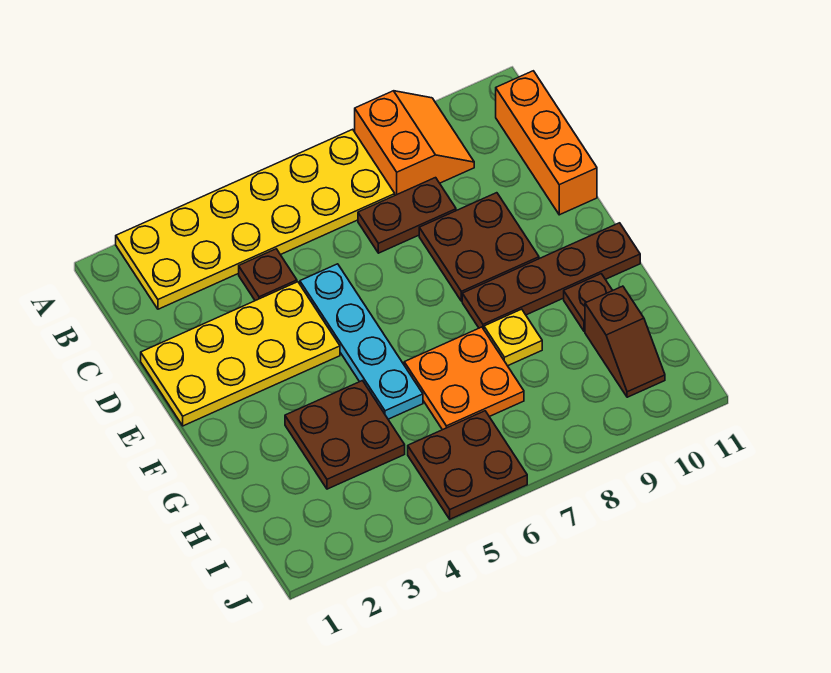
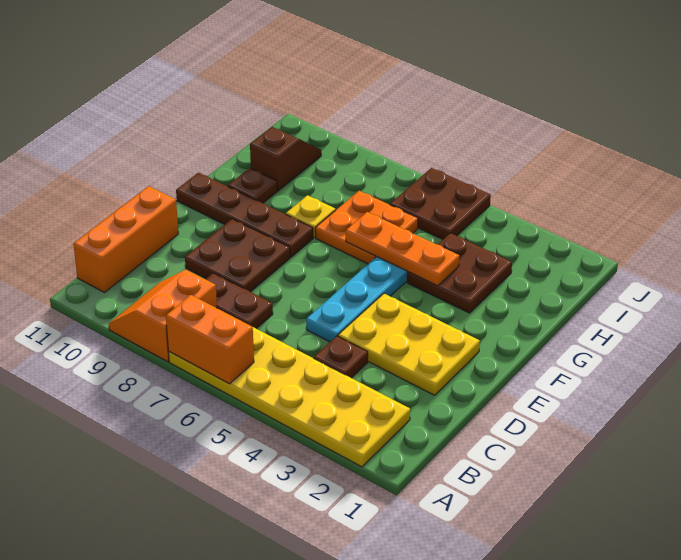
none -> orange brick A6:A7 level 2
yellow plate D1:E4 level 1 -> yellow plate D2:E4 level 1
none -> orange plate G4:G6 level 2

